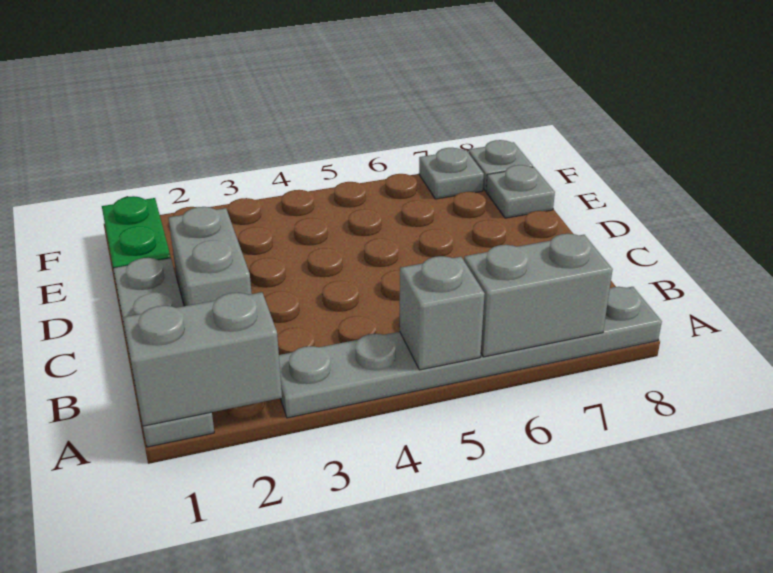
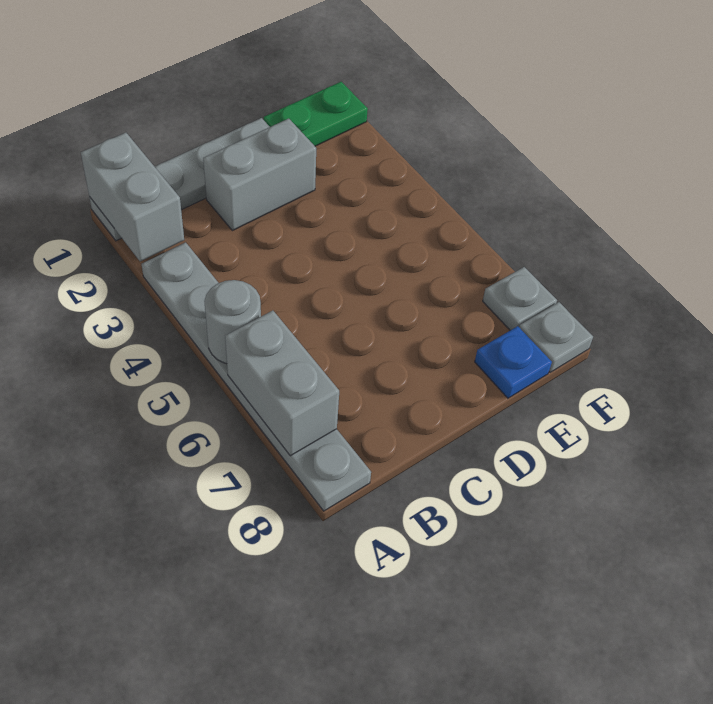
grey brick A5 level 2 -> grey round brick A5 level 2
grey plate E8 level 1 -> blue plate E8 level 1

